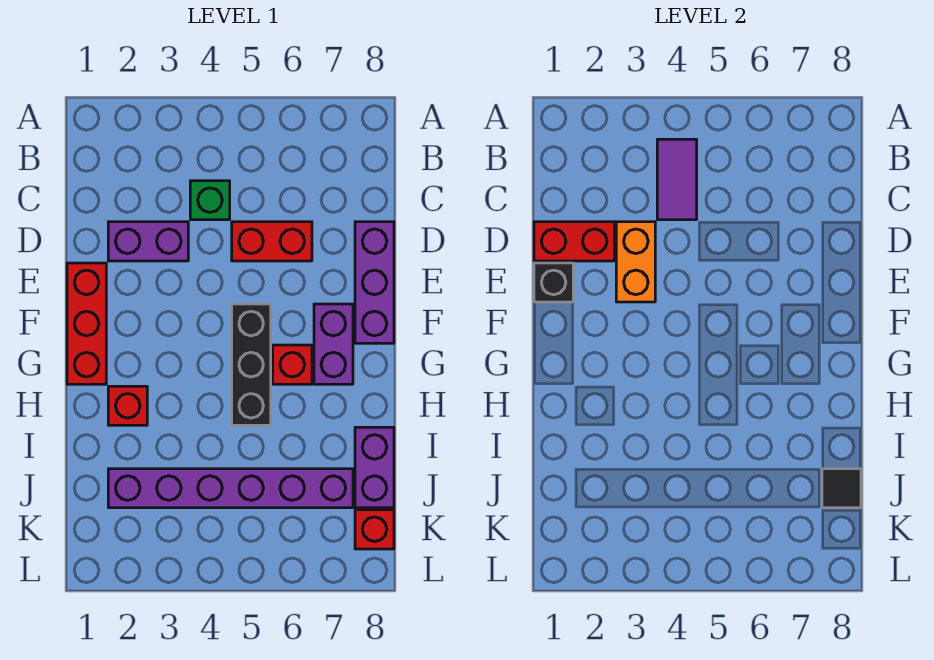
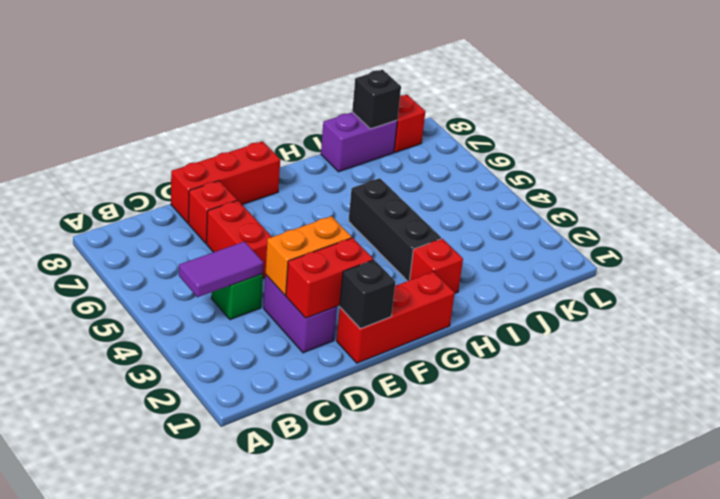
red brick D1:D2 level 2 -> red brick D2:E2 level 2
purple brick D8:F8 level 1 -> red brick D8:F8 level 1
black brick F5:H5 level 1 -> black brick H3:H5 level 1
purple brick F7:G7 level 1 -> none
red brick G6 level 1 -> red brick D7 level 1
purple brick J2:J7 level 1 -> none
black tile J8 level 2 -> black brick J8 level 2

